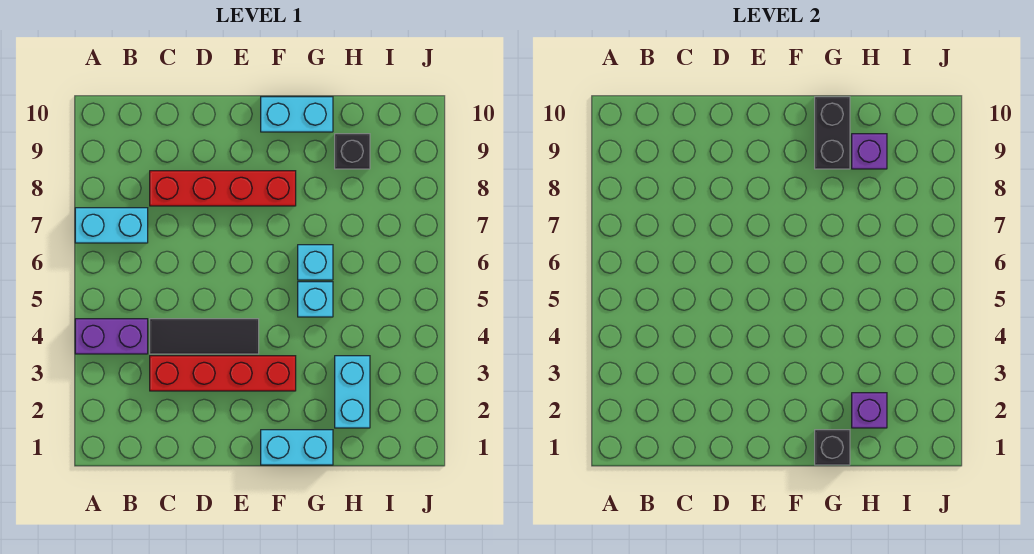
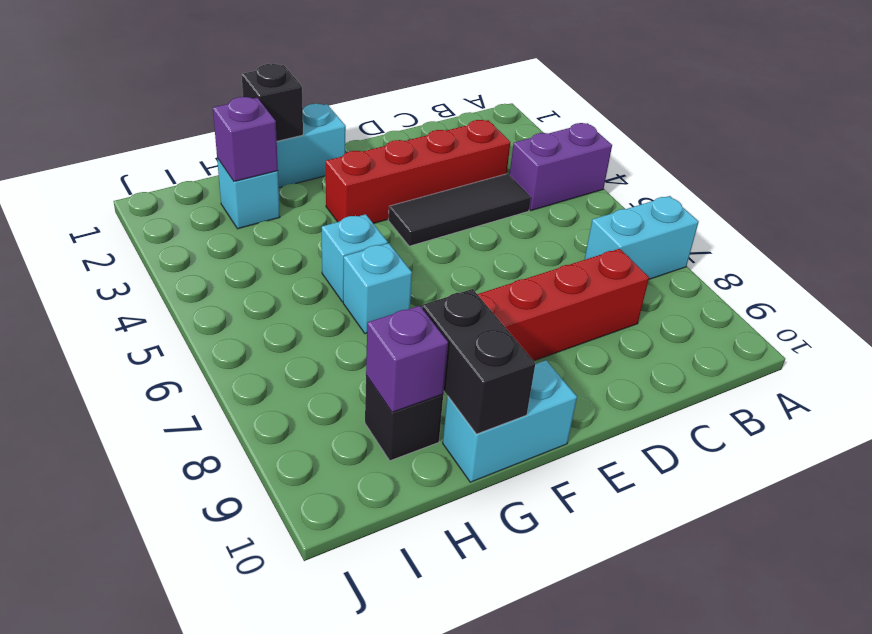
cyan brick H2:H3 level 1 -> cyan brick H2 level 1

